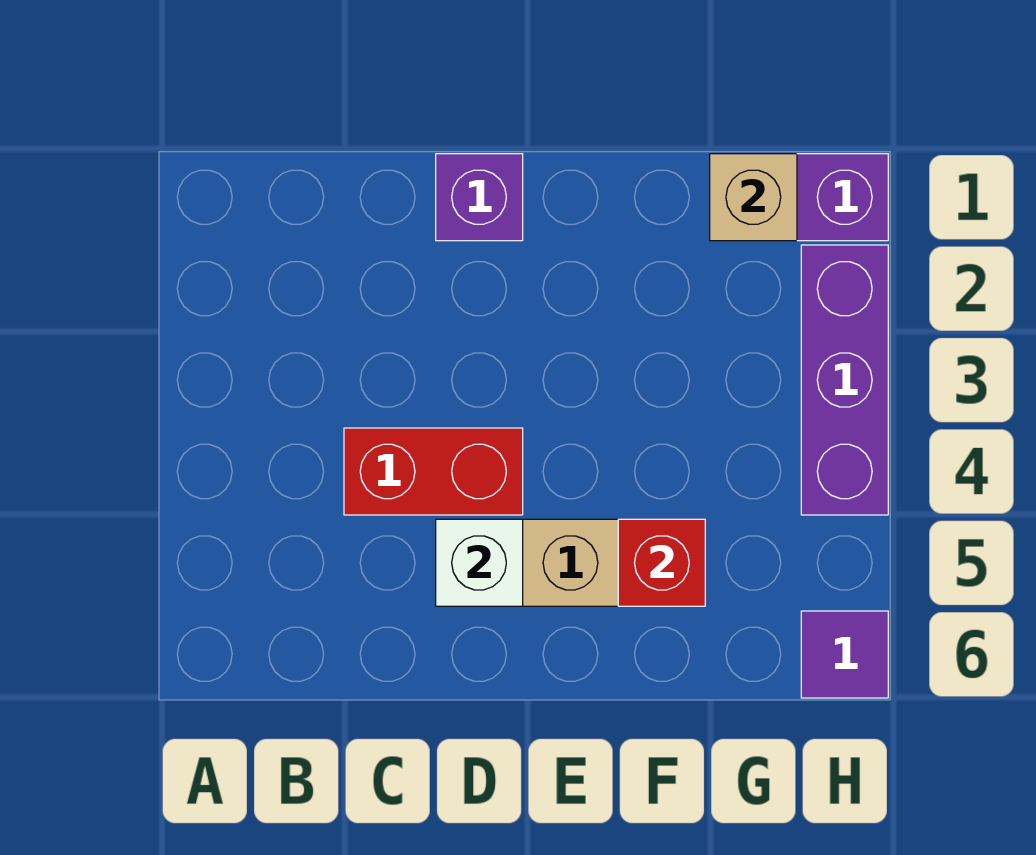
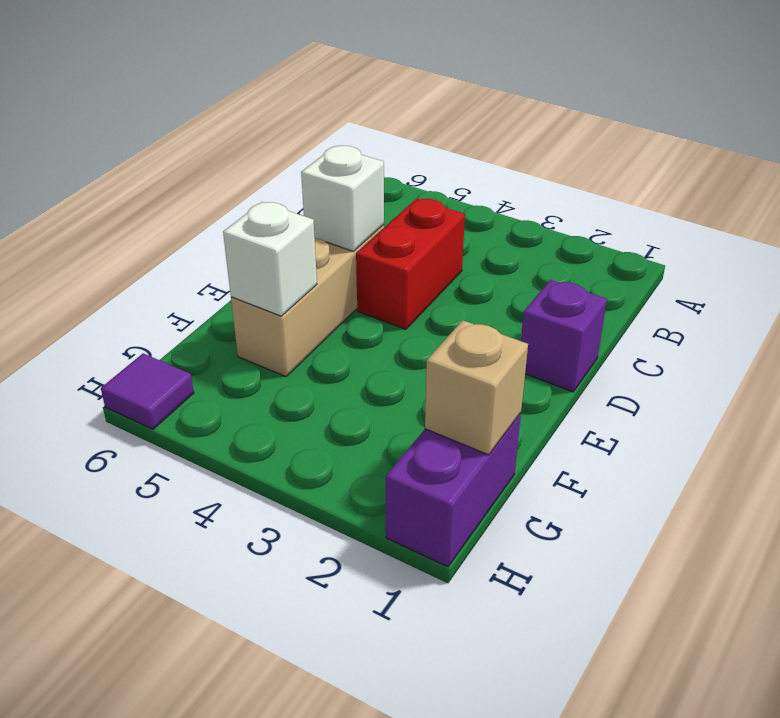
red brick F5 level 2 -> white brick F5 level 2
purple brick H2:H4 level 1 -> none

